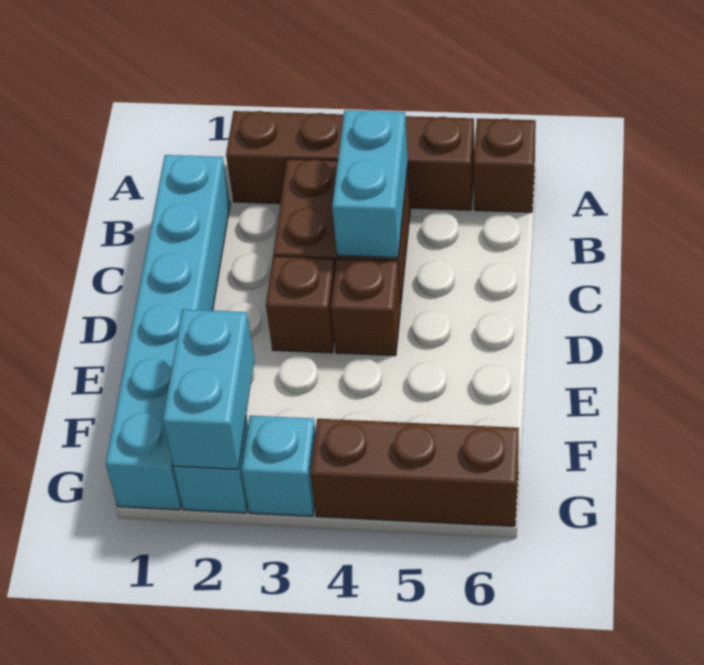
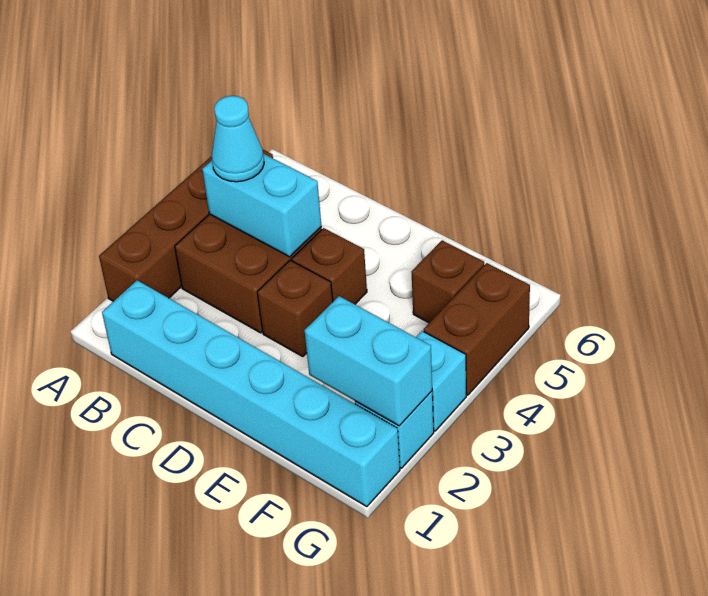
brown brick A6 level 1 -> brown brick F5 level 1
none -> cyan cone B4 level 3
brown brick G4:G6 level 1 -> brown brick G4:G5 level 1

